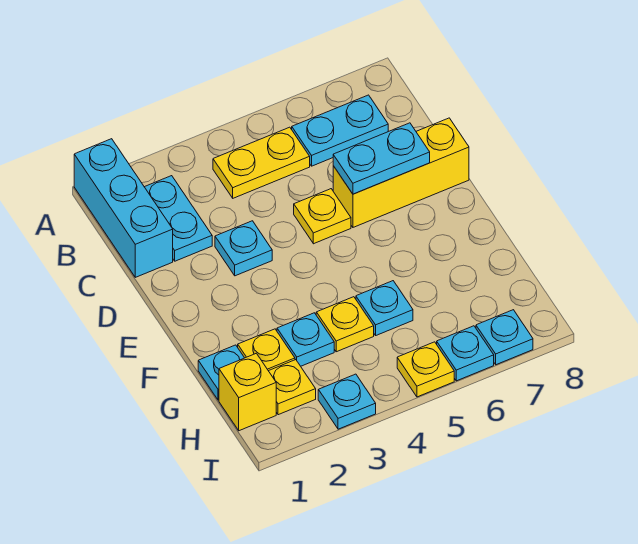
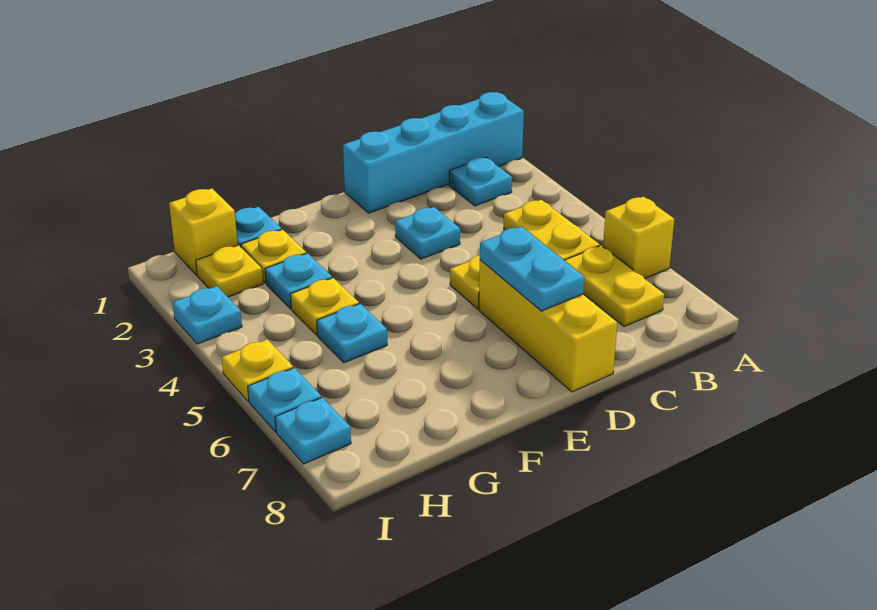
cyan brick A1:C1 level 1 -> cyan brick A1:D1 level 1
none -> yellow brick A6 level 1
cyan plate B2:C2 level 1 -> cyan plate B2 level 1
cyan plate B6:B7 level 1 -> yellow plate B6:B7 level 1

